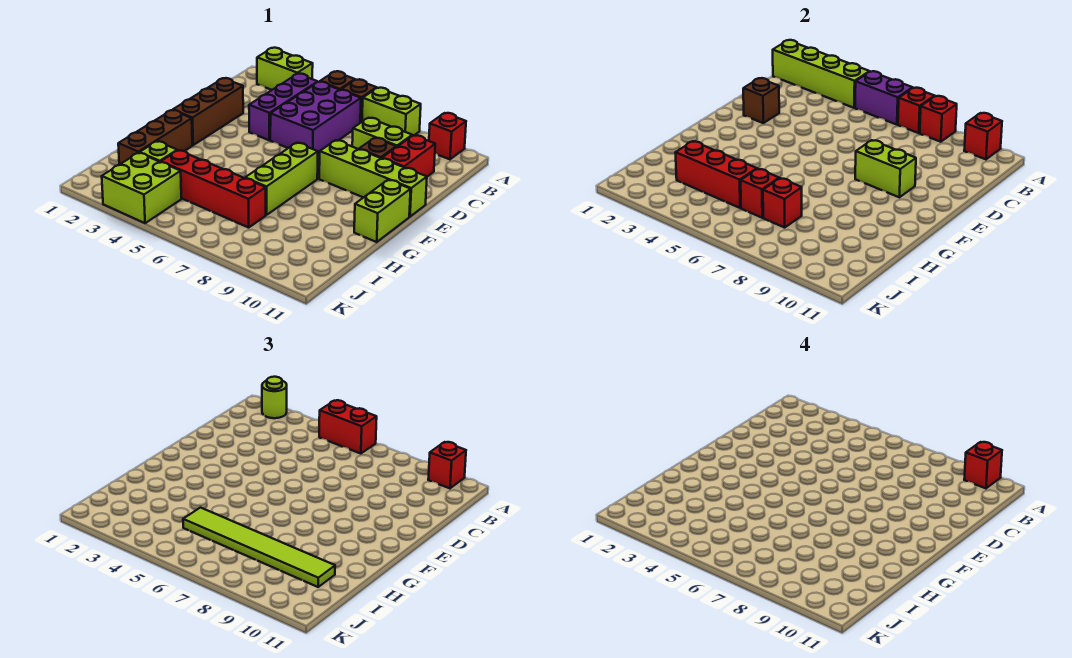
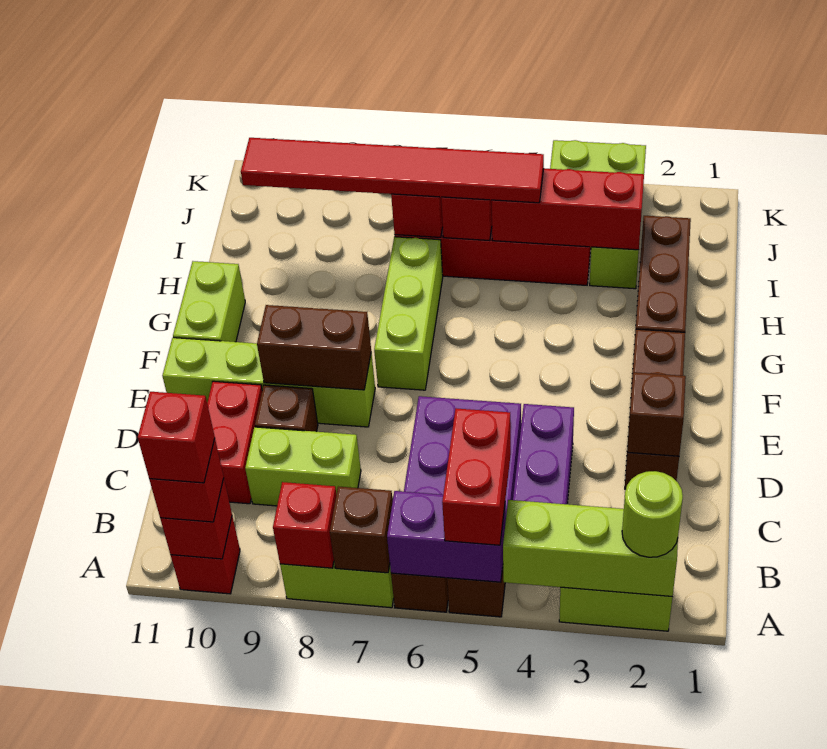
lime brick A1:A4 level 2 -> lime brick A2:A4 level 2
red brick A5:A6 level 3 -> red brick A5:B5 level 3
red brick A7 level 2 -> brown brick A7 level 2
lime brick E8:E9 level 2 -> brown brick E8:E9 level 2
lime tile I5:I10 level 3 -> red tile I5:I10 level 3

